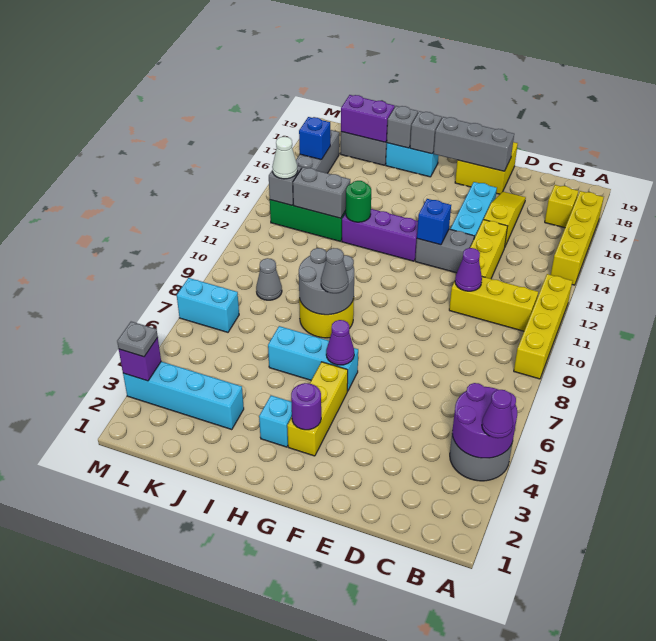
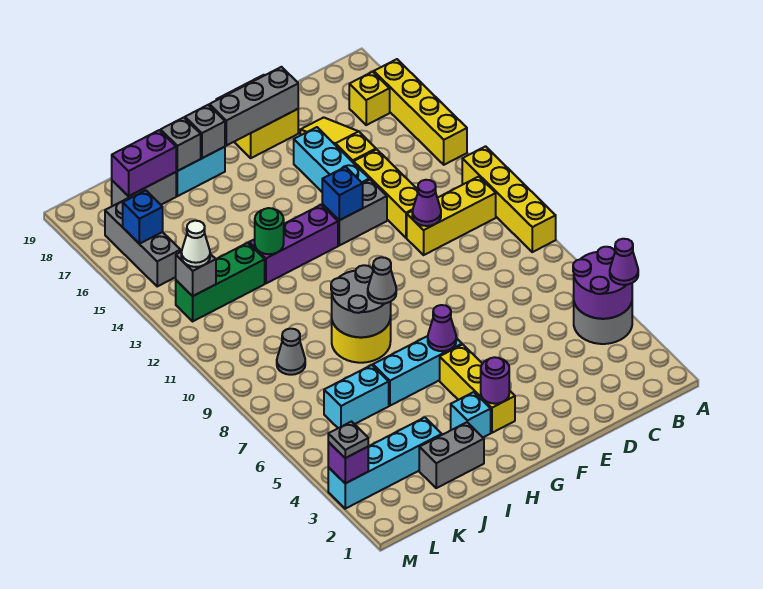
grey brick J13:K13 level 2 -> grey brick I2:J2 level 1
cyan brick L7:M7 level 1 -> cyan brick J6:K6 level 1

